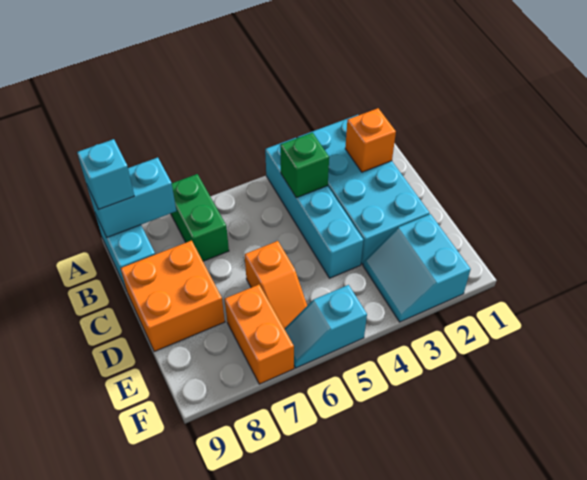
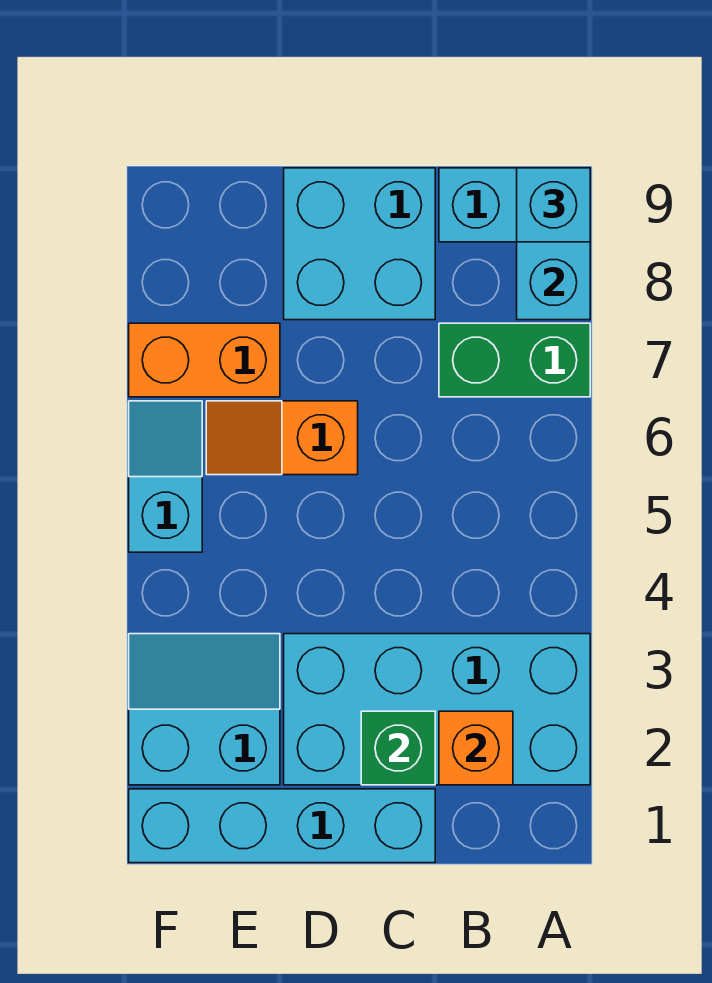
cyan brick A4:D4 level 1 -> cyan brick C1:F1 level 1
green brick B4 level 2 -> green brick C2 level 2
orange brick C8:D9 level 1 -> cyan brick C8:D9 level 1

